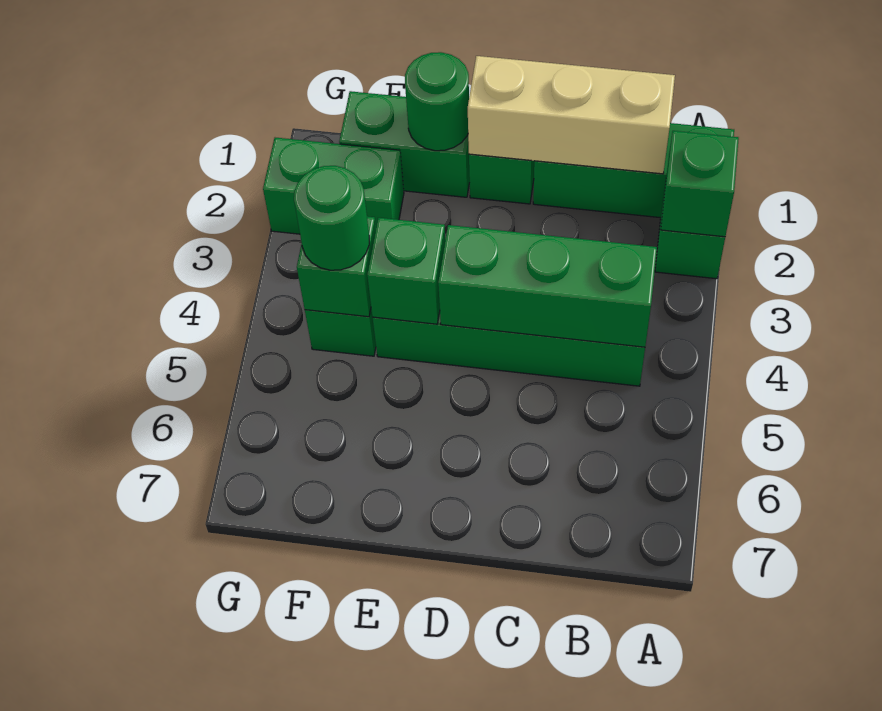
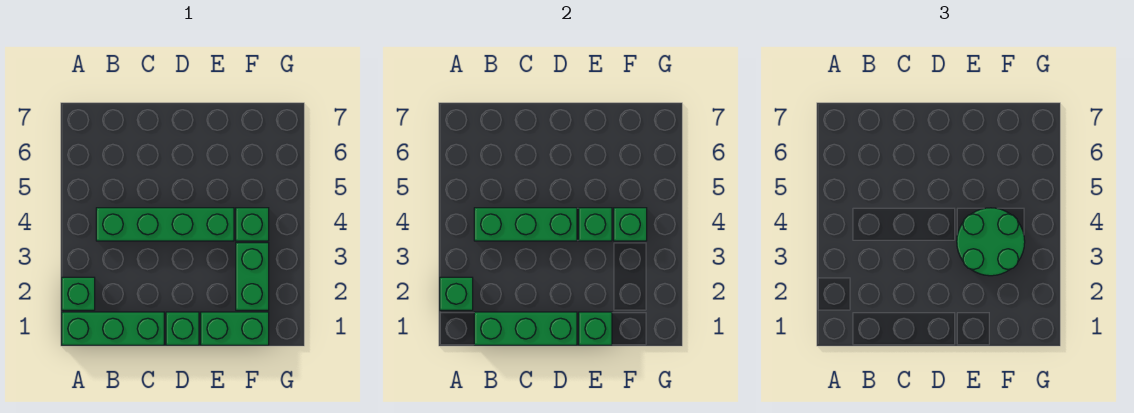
tan brick B1:D1 level 2 -> green brick B1:D1 level 2
green round brick E1 level 2 -> green brick E1 level 2
green brick F2:G2 level 1 -> green brick F2:F3 level 1
green round brick F4 level 3 -> green round brick E3:F4 level 3

